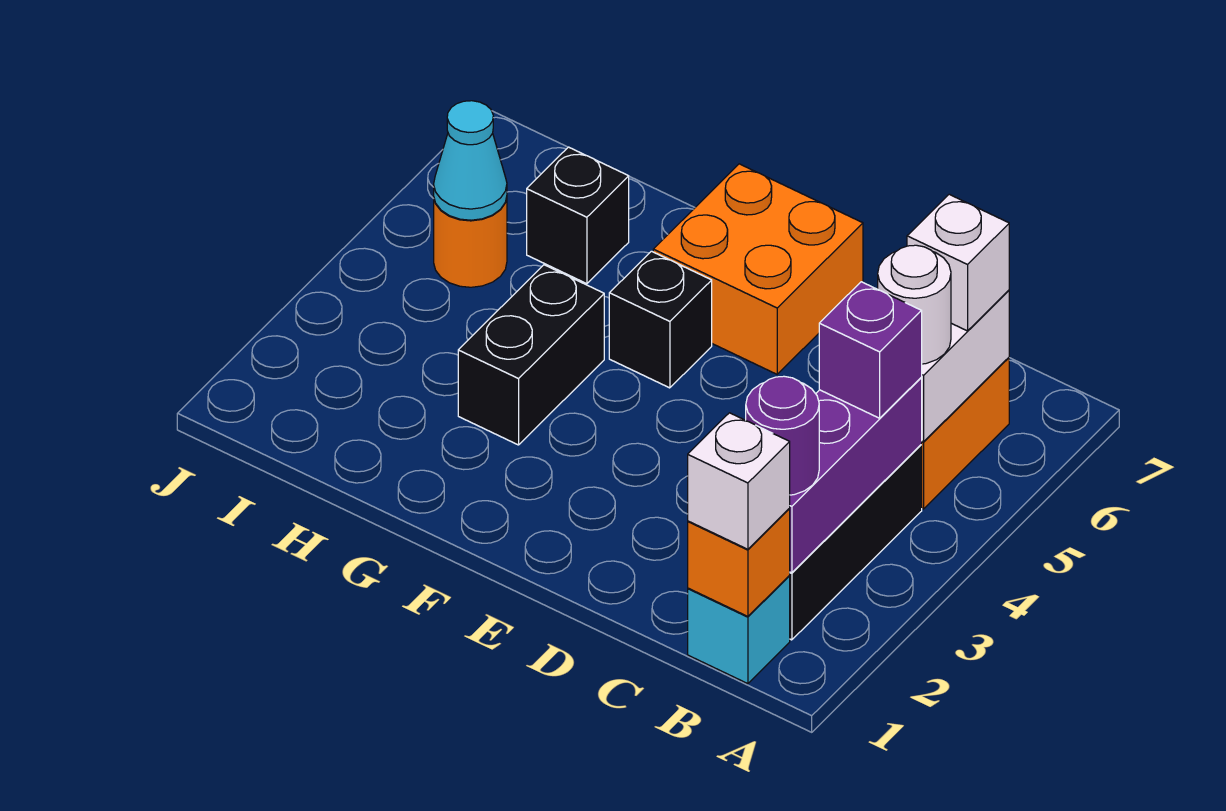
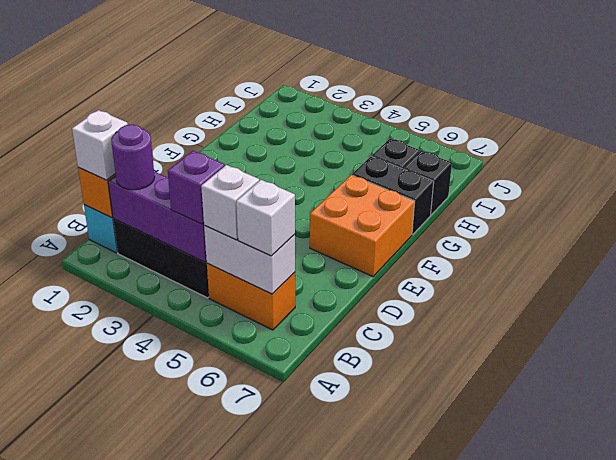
white round brick B5 level 3 -> white brick B5 level 3
black brick F5 level 1 -> black brick H7 level 1
black brick G3:G4 level 1 -> black brick G6:G7 level 1
orange round brick I5 level 1 -> none
cyan cone I5 level 2 -> none

